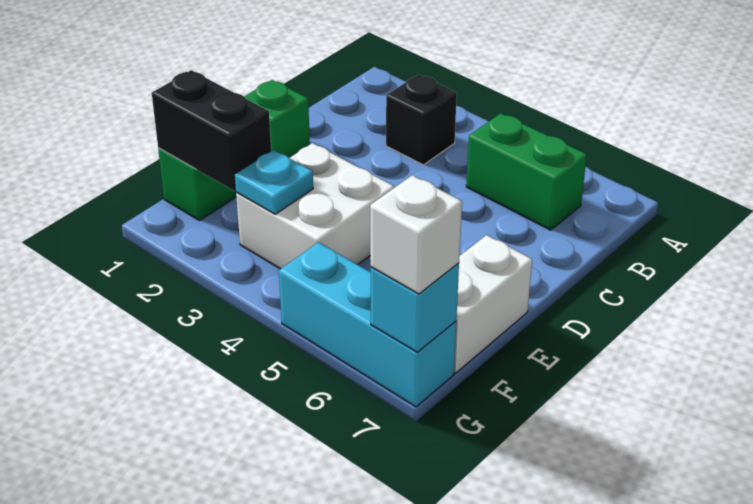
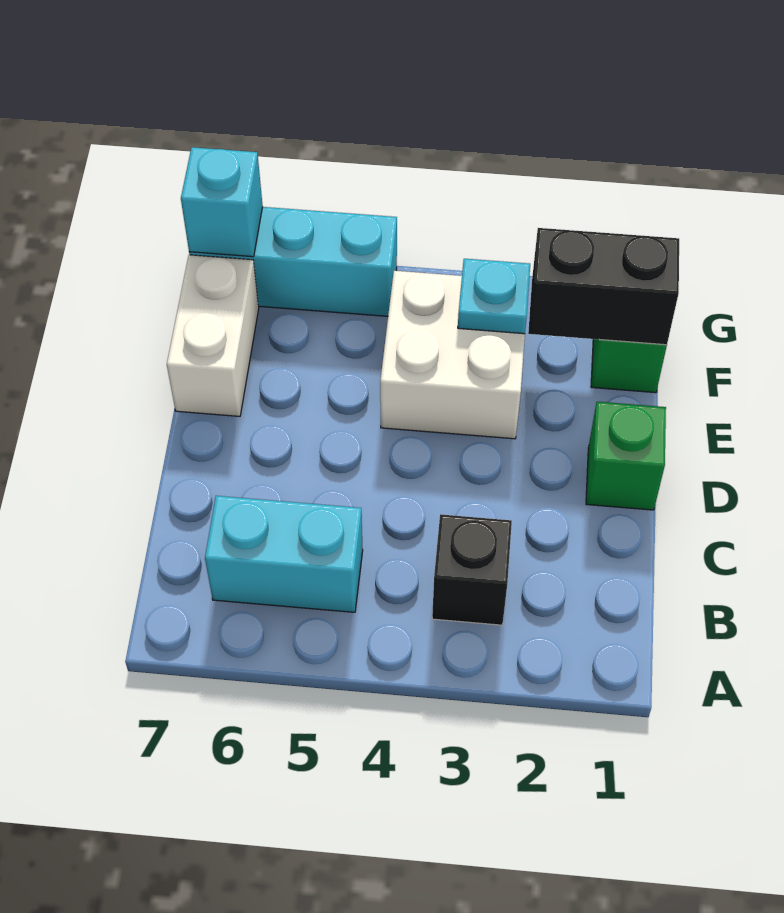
green brick B5:B6 level 1 -> cyan brick B5:B6 level 1
white brick G7 level 3 -> none

